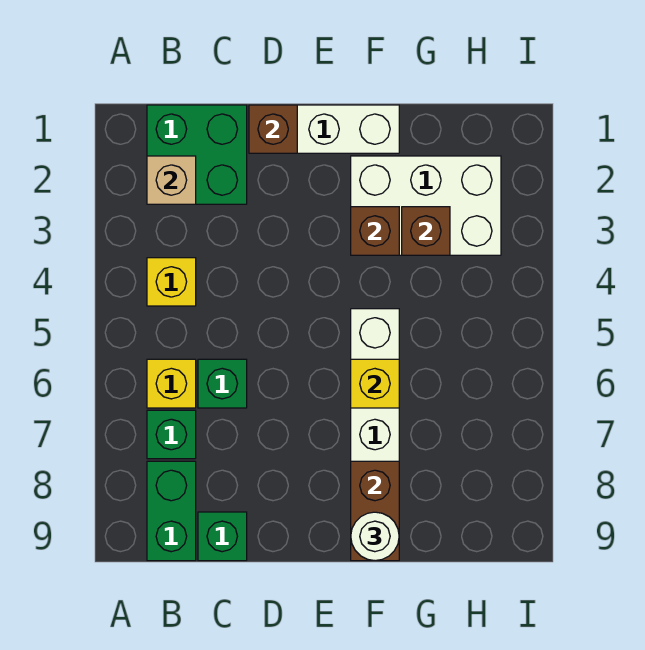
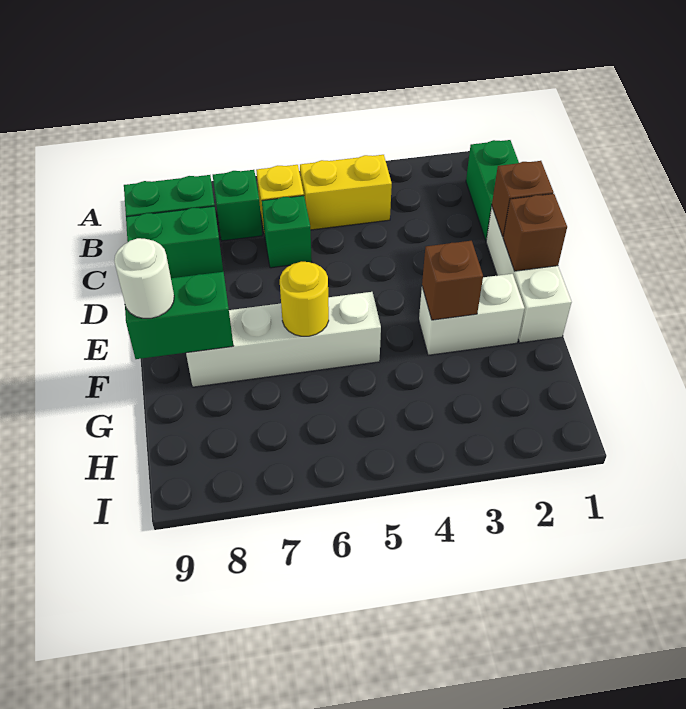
green brick B1:C2 level 1 -> green brick B1:C1 level 1
tan brick B2 level 2 -> none
yellow brick B4 level 1 -> yellow brick B4:B5 level 1
green brick C9 level 1 -> green brick C8:C9 level 1
white brick F2:H3 level 1 -> white brick F2:F3 level 1
yellow brick F6 level 2 -> yellow round brick F6 level 2
brown brick F8:F9 level 2 -> green brick F8:F9 level 2
brown brick G3 level 2 -> brown brick E1 level 2

